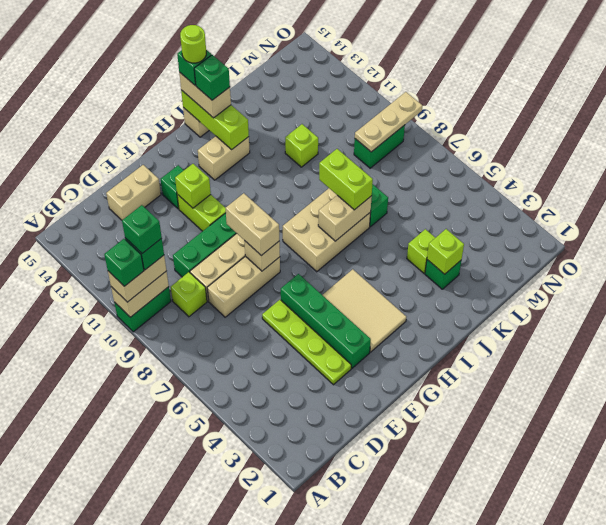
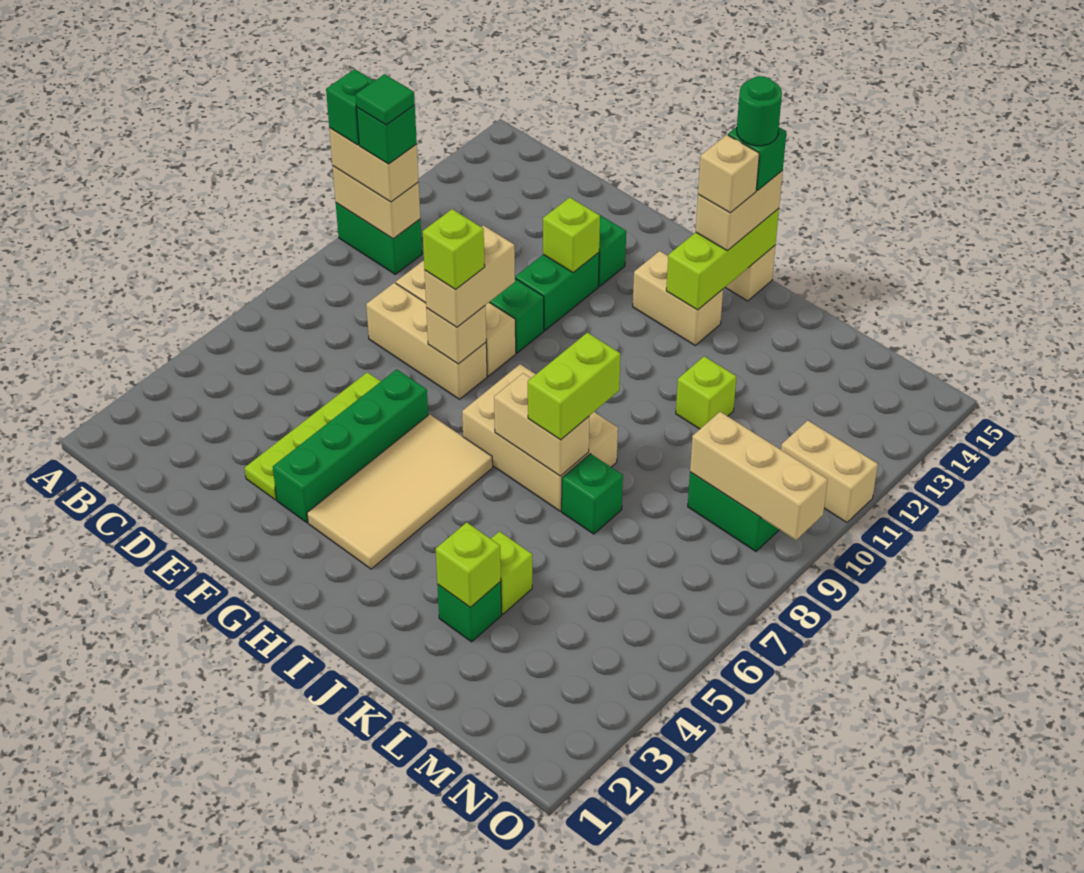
green brick B10 level 5 -> green tile B10 level 5
lime brick C9 level 1 -> lime brick F8 level 4
tan brick D14:E14 level 1 -> tan brick N11:O11 level 1
lime brick F11:F12 level 1 -> green brick F11:F12 level 1
tan tile G3:H5 level 1 -> tan tile G3:H6 level 1
green brick I14 level 4 -> tan brick I14 level 4
lime round brick I15 level 5 -> green round brick I15 level 5
tan plate M9:O9 level 2 -> tan brick M9:O9 level 2

